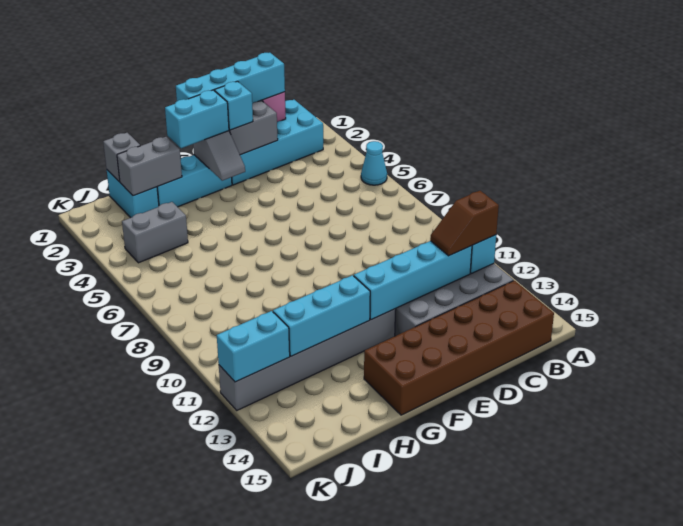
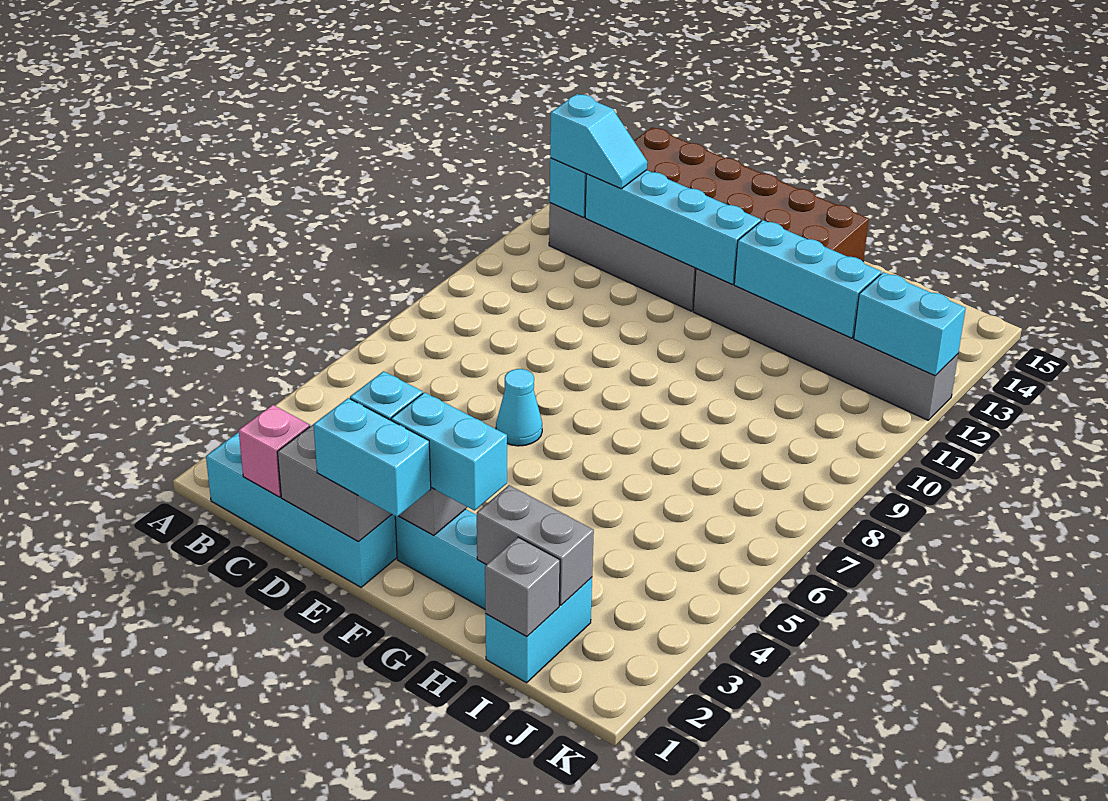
cyan cone A5 level 1 -> cyan cone E6 level 1
brown slope B12:C12 level 3 top B -> cyan slope B12:C12 level 3 top B
cyan brick C1:F1 level 3 -> cyan brick E1:F1 level 3
grey brick I4:J4 level 1 -> none

